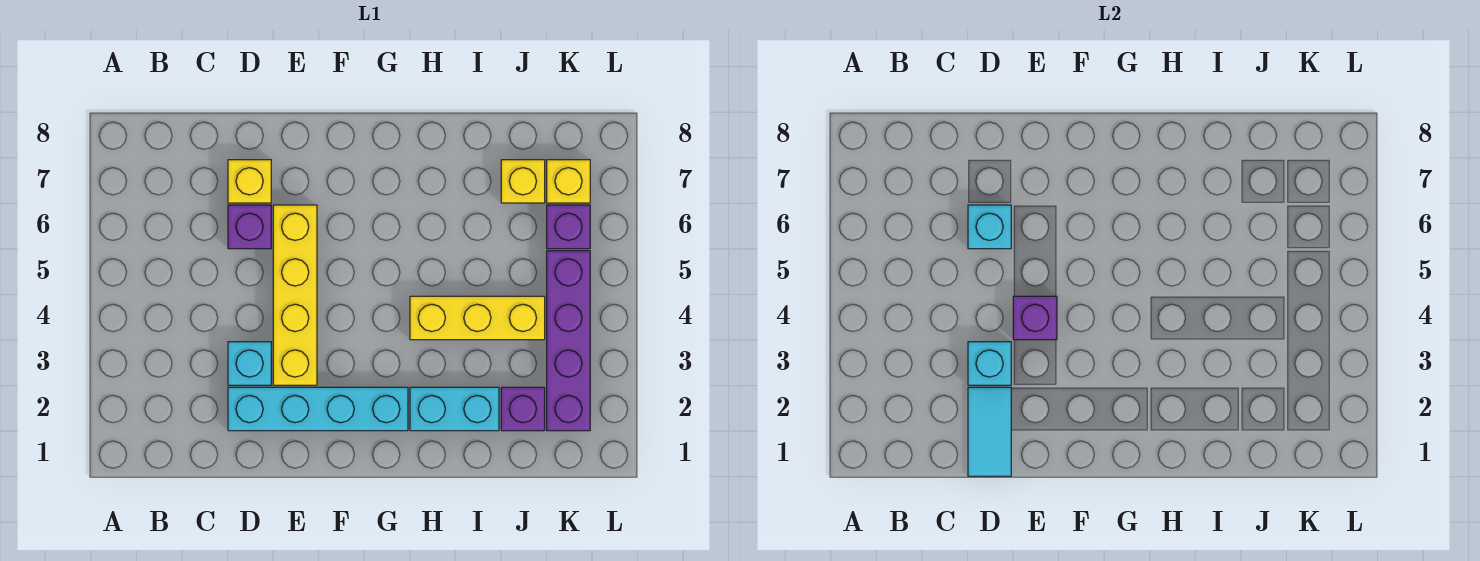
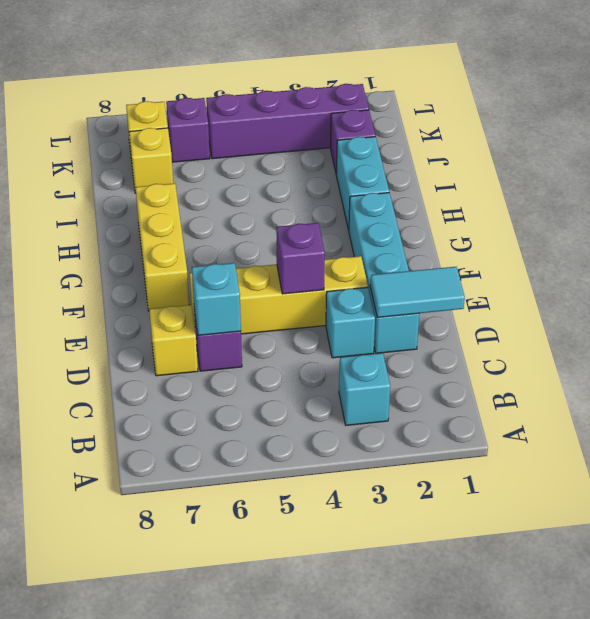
cyan brick D3 level 2 -> cyan brick B3 level 1
yellow brick H4:J4 level 1 -> yellow brick F7:H7 level 1

